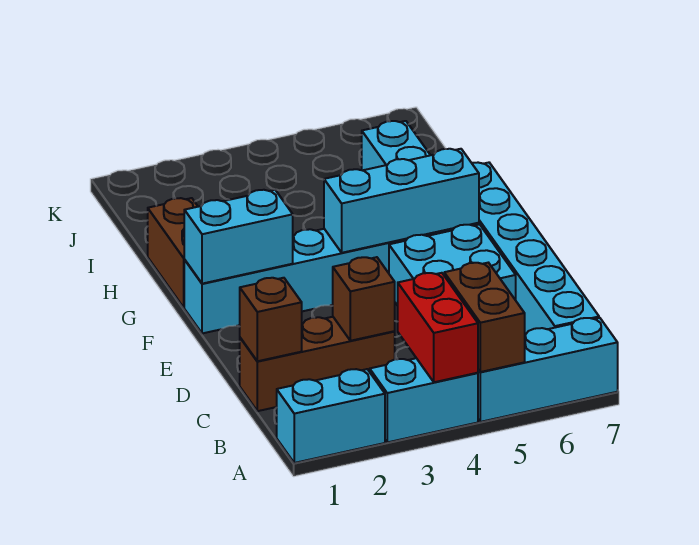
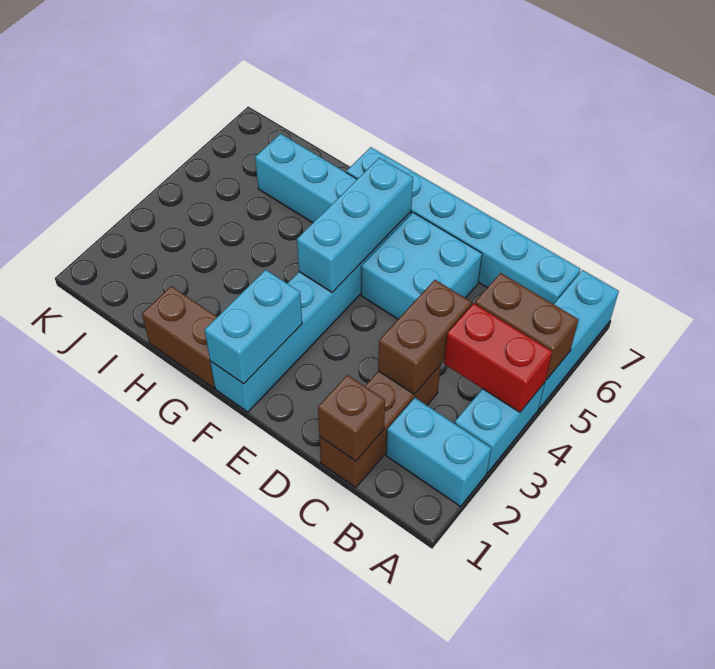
cyan brick A1:A2 level 1 -> cyan brick A2:B2 level 1
brown brick C3 level 2 -> brown brick C3:C4 level 2

